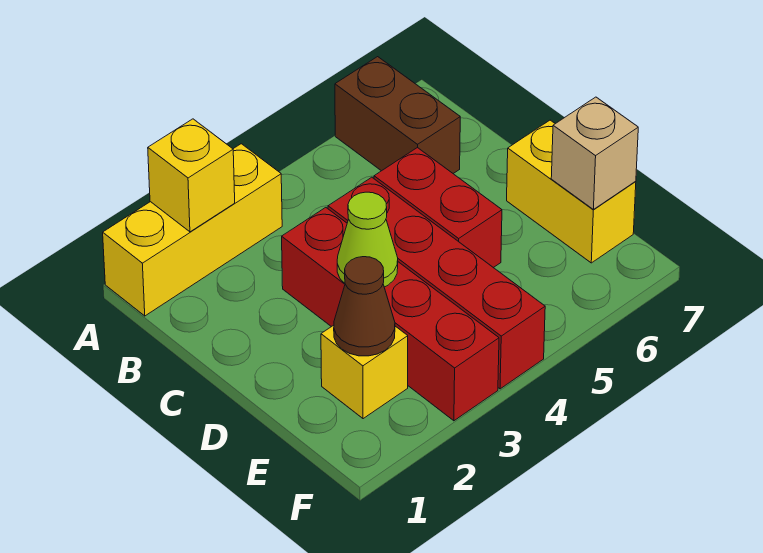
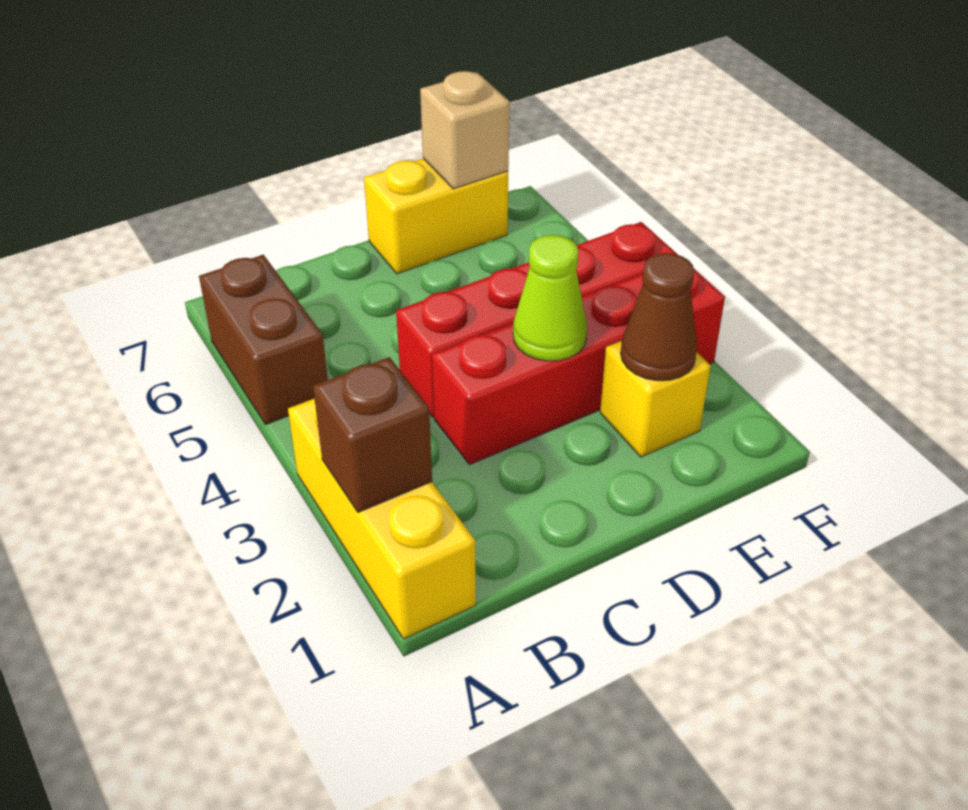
yellow brick A2 level 2 -> brown brick A2 level 2
brown brick A6:B6 level 1 -> brown brick A5:A6 level 1
red brick C5:D5 level 1 -> none

